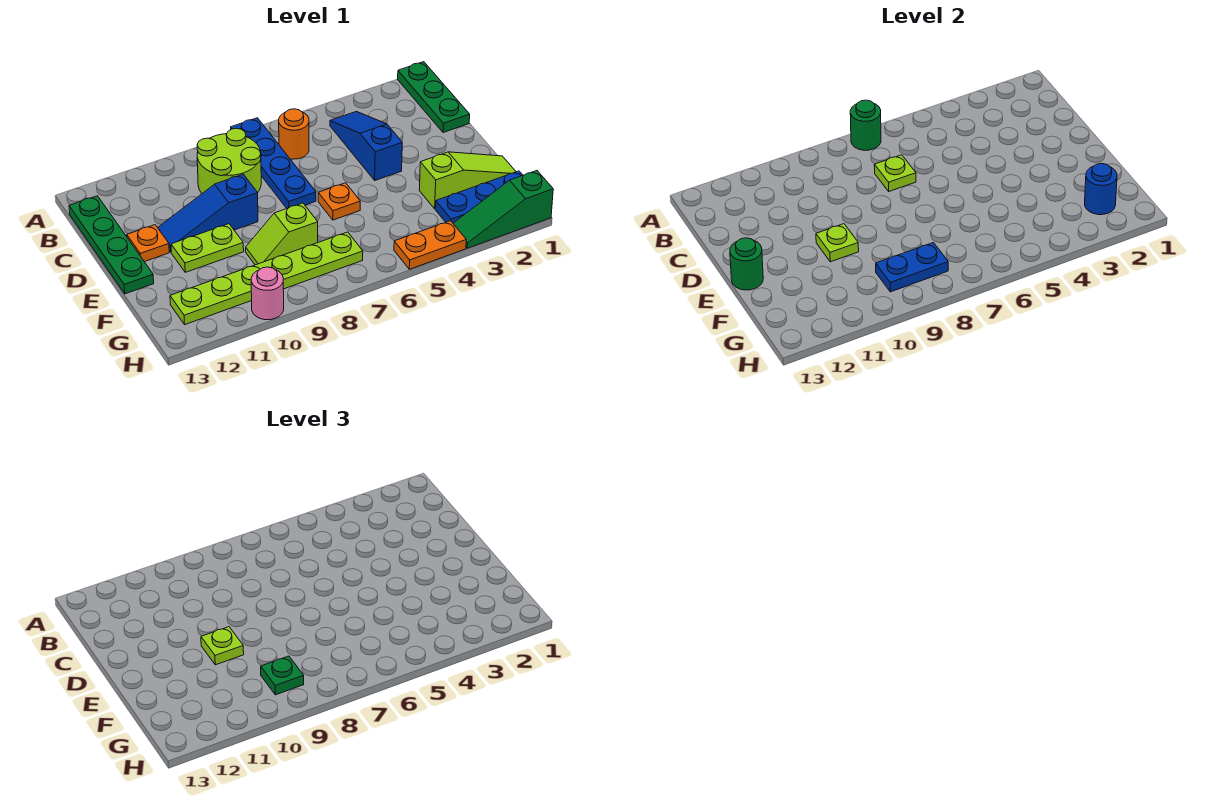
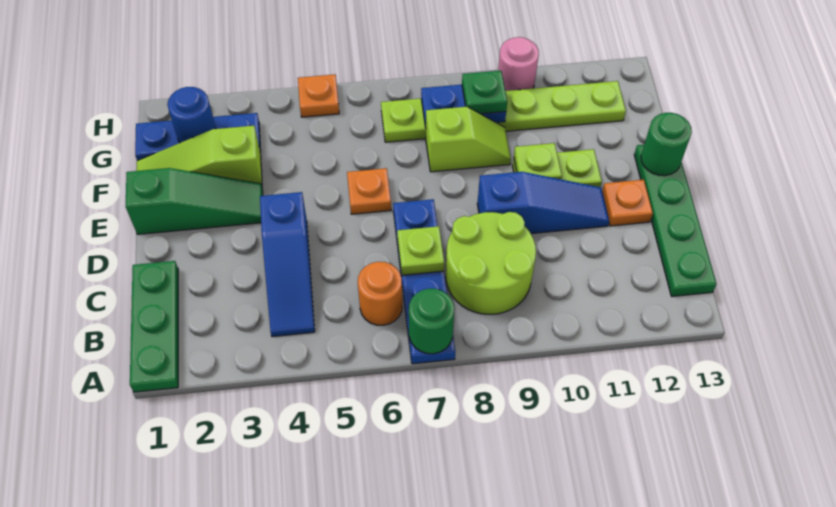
lime plate E10 level 3 -> none
green slope H1:H3 level 1 top 1 -> green slope E1:E3 level 1 top 1
orange plate H4:H5 level 1 -> orange plate H5 level 1

